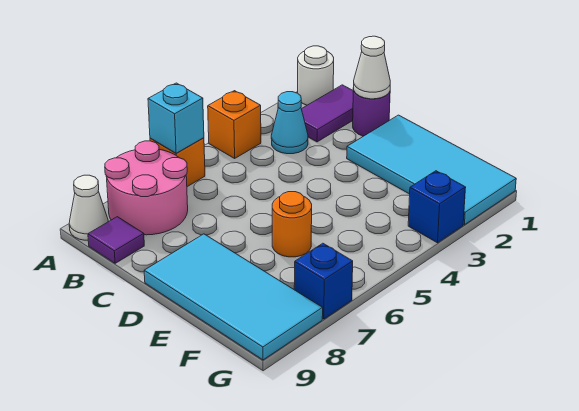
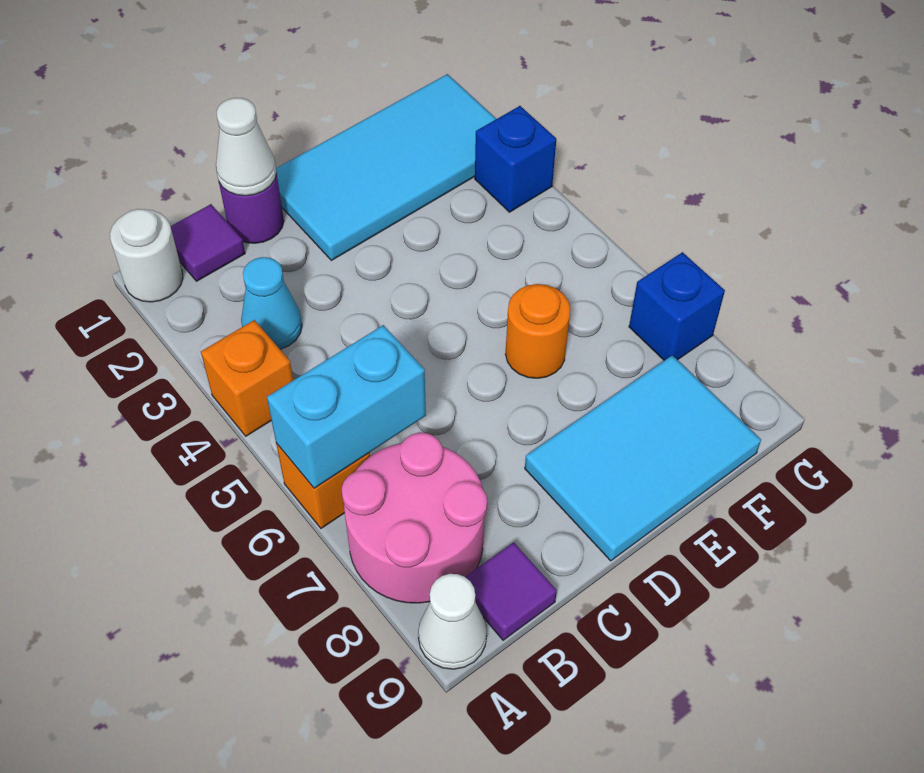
cyan brick A6 level 2 -> cyan brick A6:B6 level 2
purple tile B1:B2 level 1 -> purple tile B1 level 1
cyan tile D8:G9 level 1 -> cyan tile D8:F9 level 1

